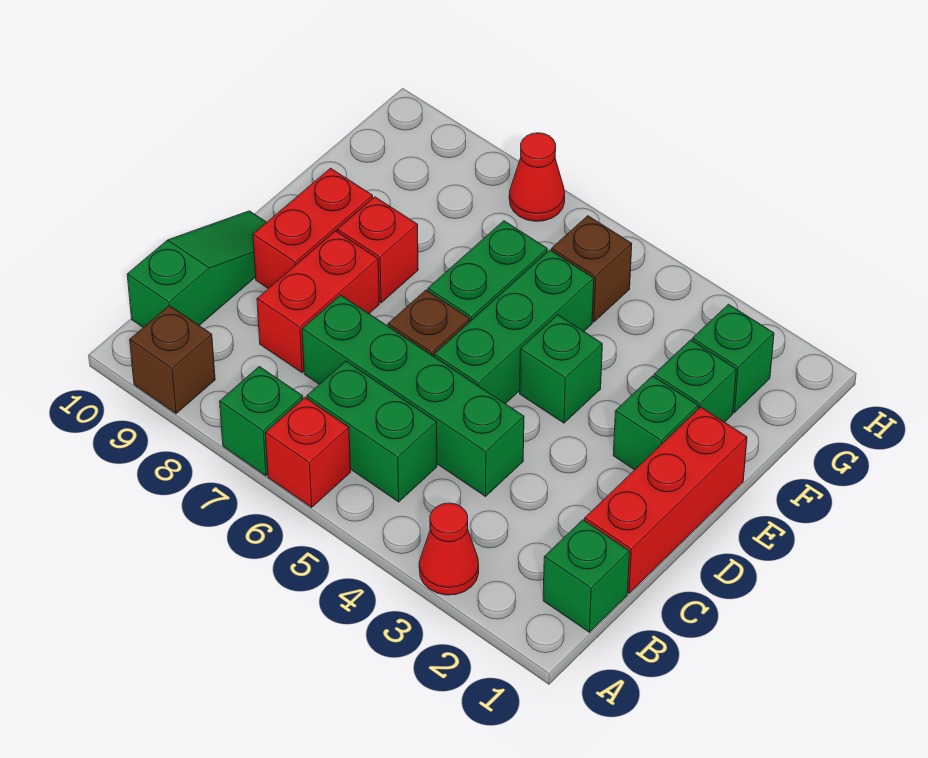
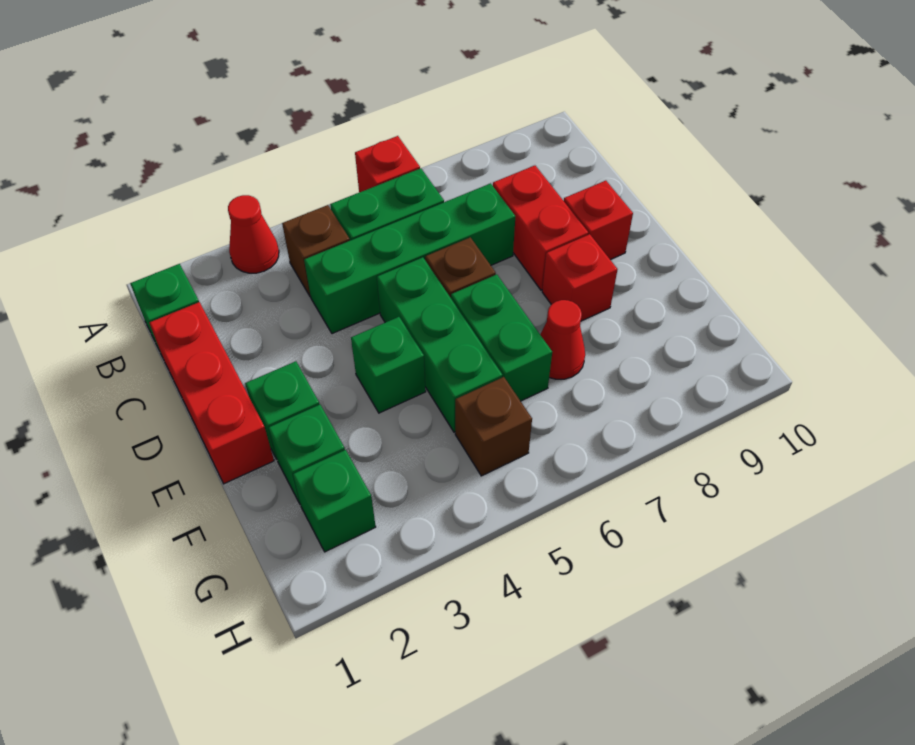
green brick A7 level 1 -> none
brown brick A9 level 1 -> brown brick B4 level 1
green slope B10:D10 level 1 top B -> none
red brick D9:E9 level 1 -> red brick D9 level 1
red cone H7 level 1 -> red cone F7 level 1

